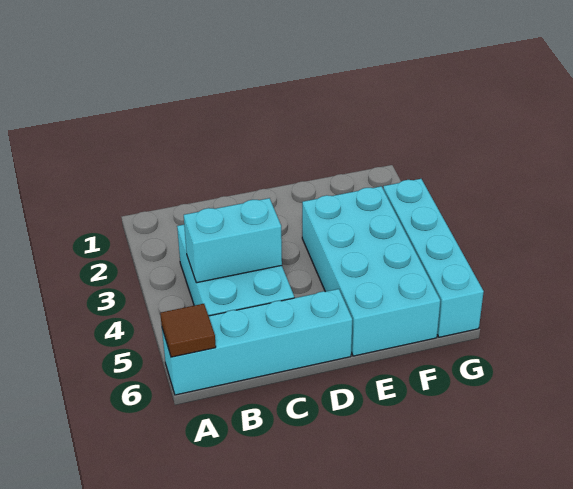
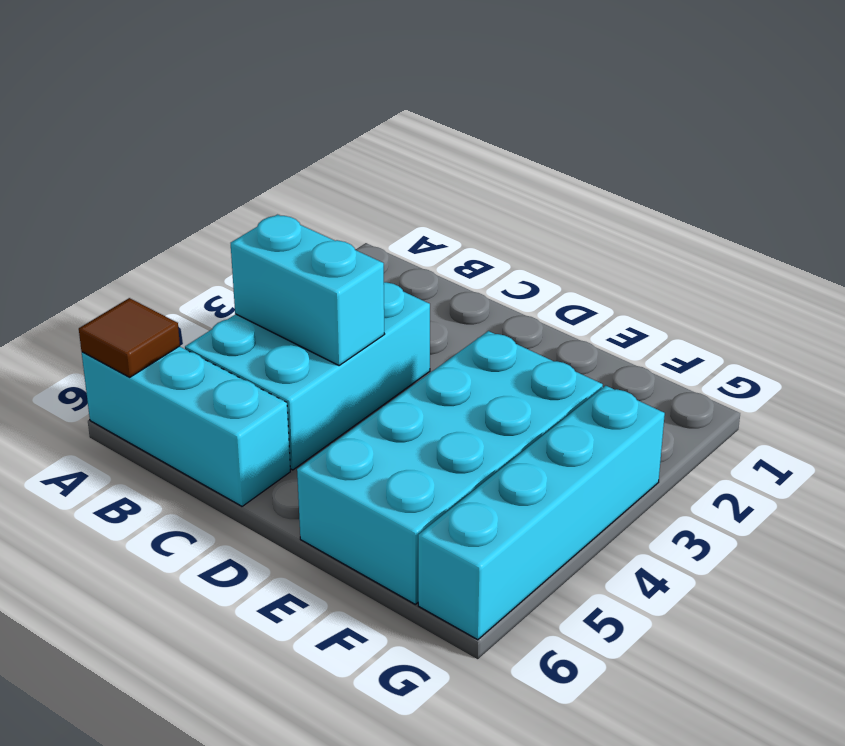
cyan brick A6:D6 level 1 -> cyan brick A6:C6 level 1

